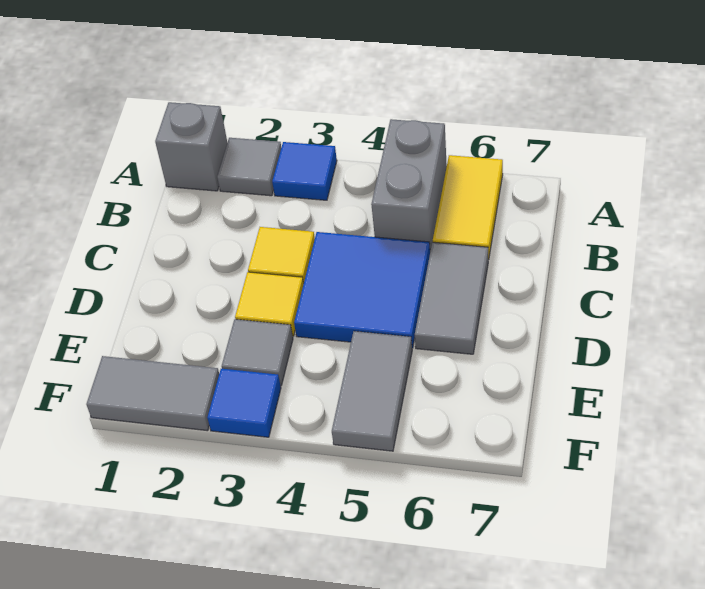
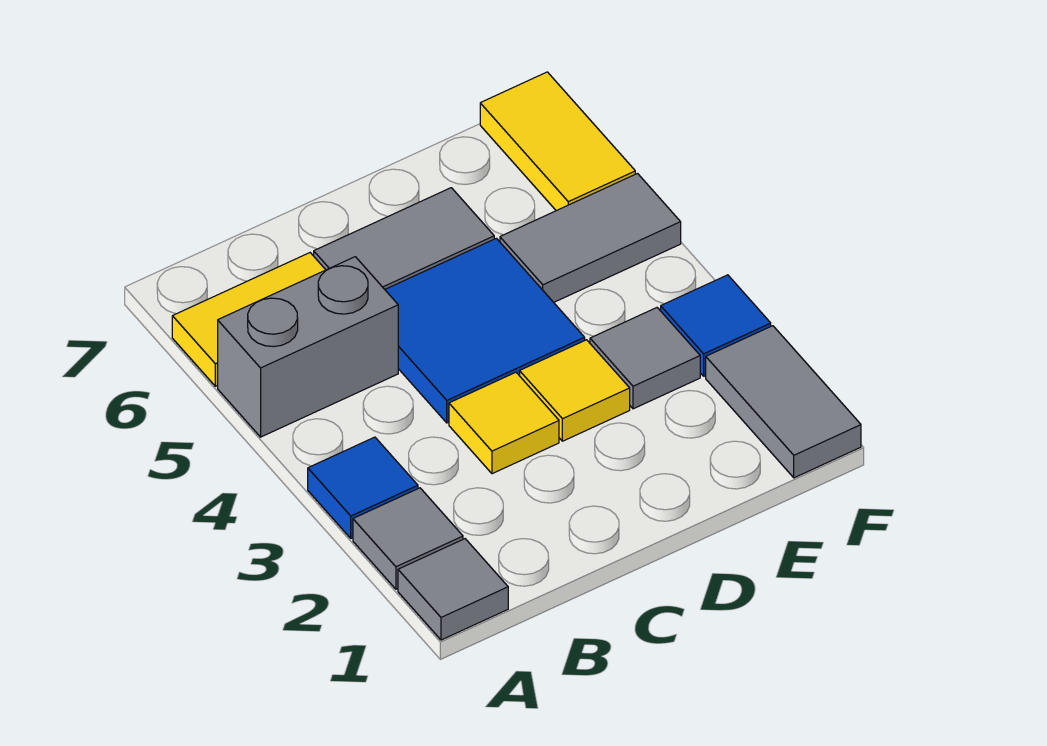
grey brick A1 level 1 -> grey tile A1 level 1
none -> yellow tile F6:F7 level 1

